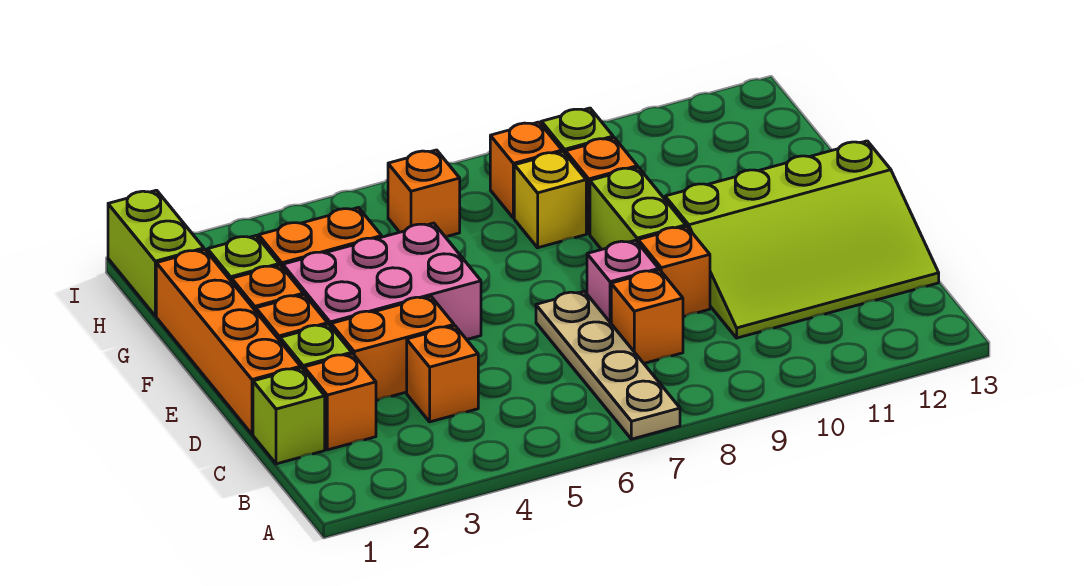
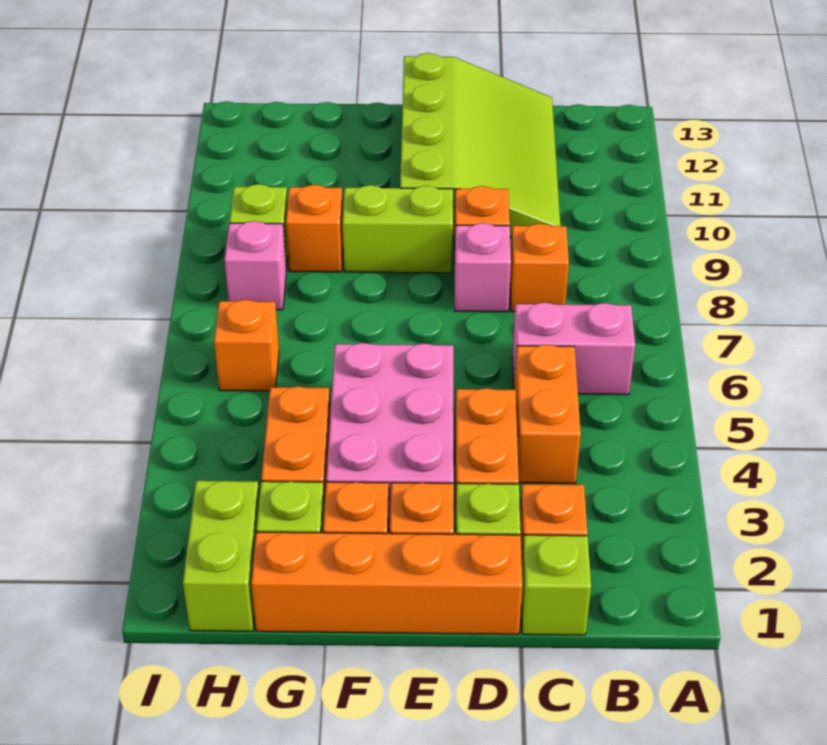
tan plate A7:D7 level 1 -> none
none -> pink brick B6:C6 level 1
orange brick C4 level 1 -> orange brick C4:C5 level 1
yellow brick G8 level 1 -> none
lime brick H1:I1 level 1 -> lime brick H1:H2 level 1
orange brick H8 level 1 -> pink brick H8 level 1

